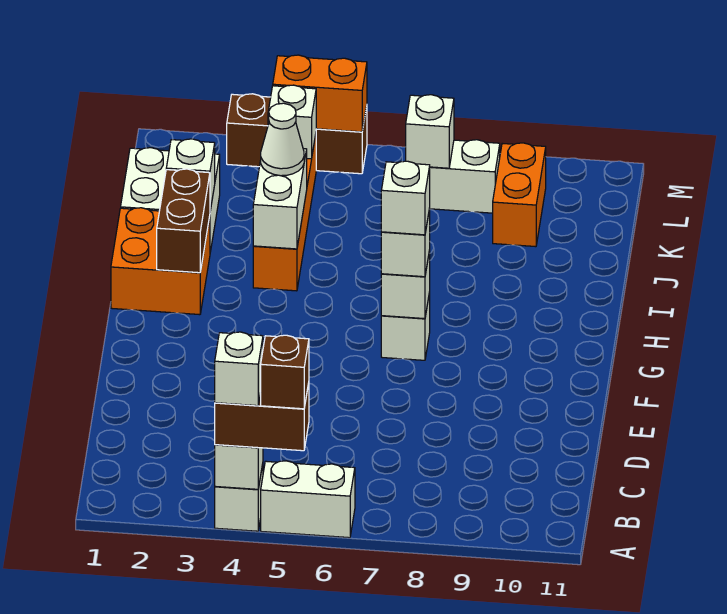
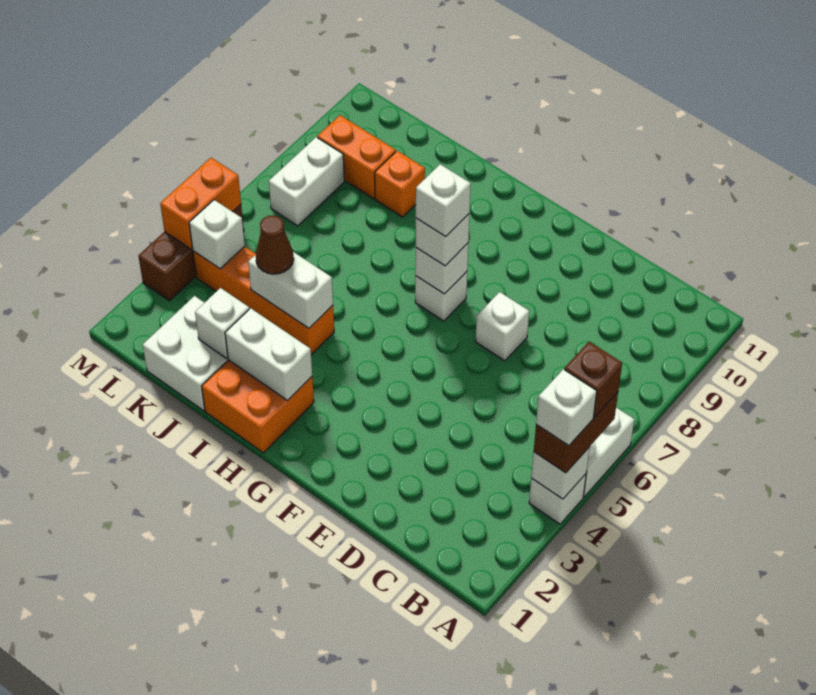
brown brick H2:I2 level 2 -> white brick H2:I2 level 2
white cone J4 level 3 -> brown cone J4 level 3
none -> orange brick J9 level 1
white brick L7 level 2 -> white brick E7 level 1

